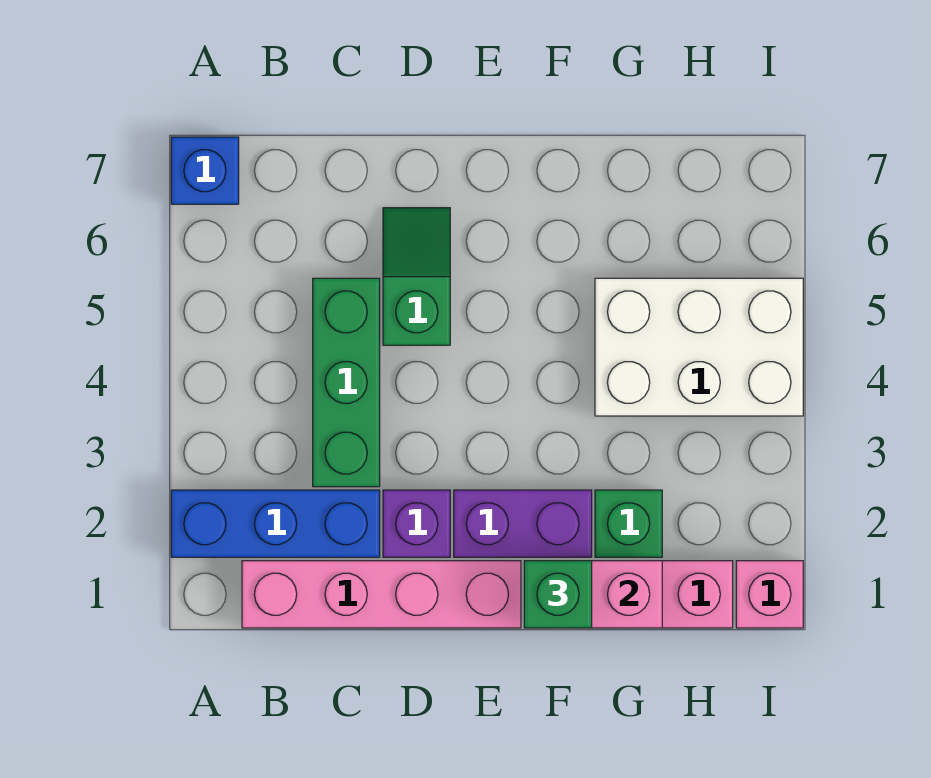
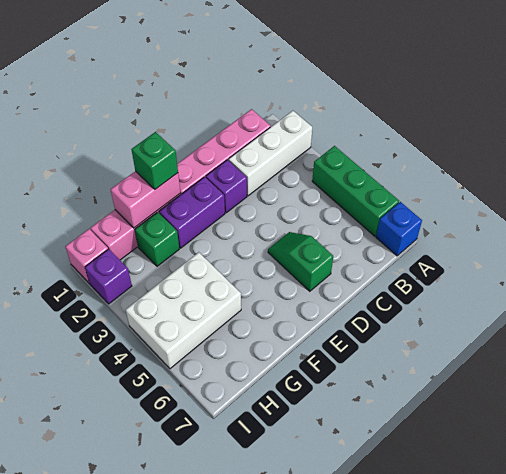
blue brick A2:C2 level 1 -> white brick A2:C2 level 1
green brick C3:C5 level 1 -> green brick A4:A6 level 1
green slope D5:D6 level 1 top 5 -> green slope D5:D6 level 1 top 6
none -> purple brick I2 level 1

